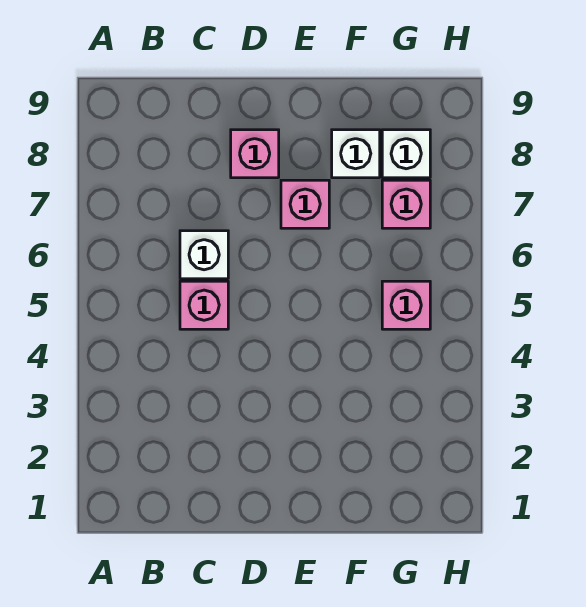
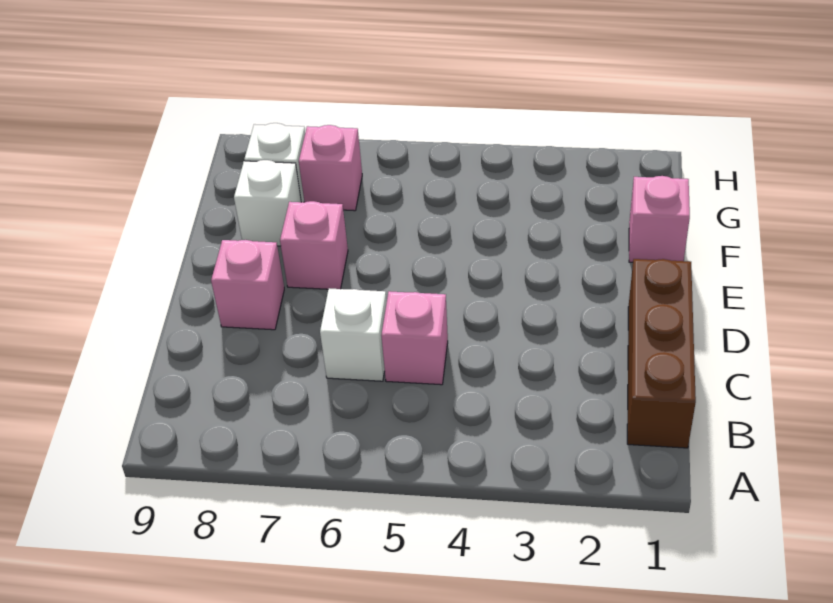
none -> brown brick B1:D1 level 1
pink brick G5 level 1 -> pink brick F1 level 1

